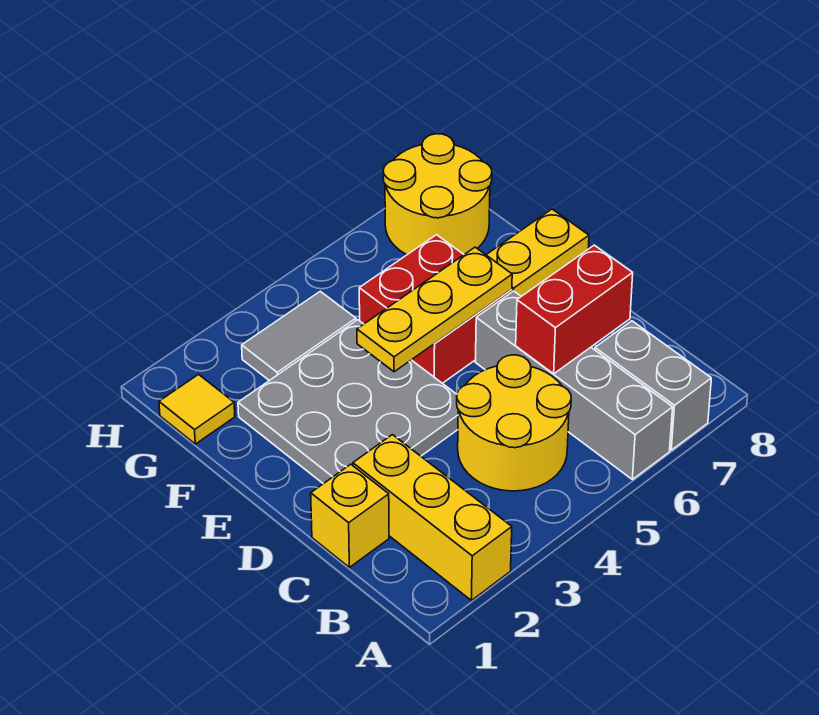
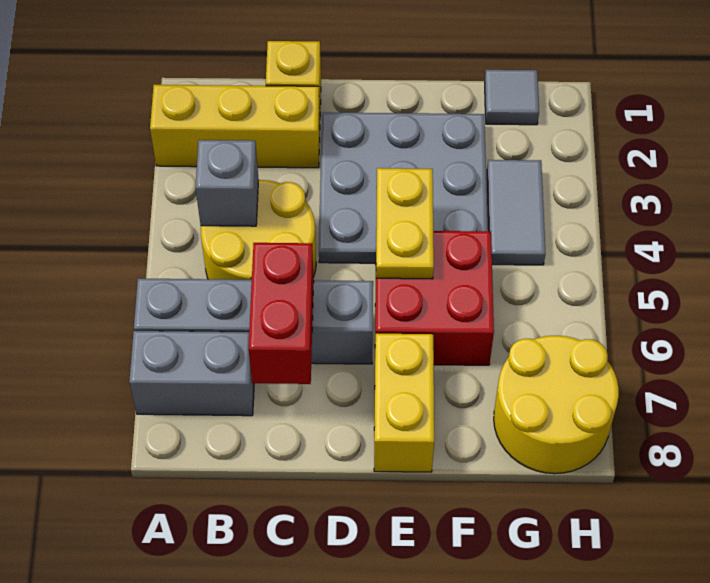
none -> grey brick B4 level 2
yellow plate E4:E6 level 2 -> yellow plate E4:E5 level 2
yellow tile G1 level 1 -> grey tile G1 level 1

